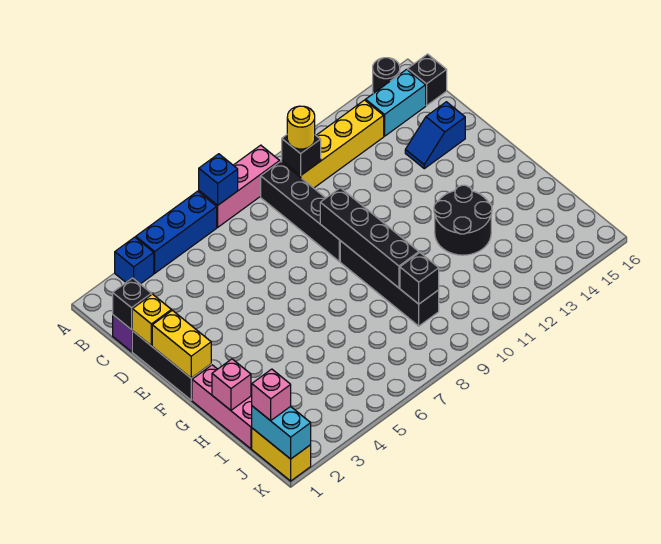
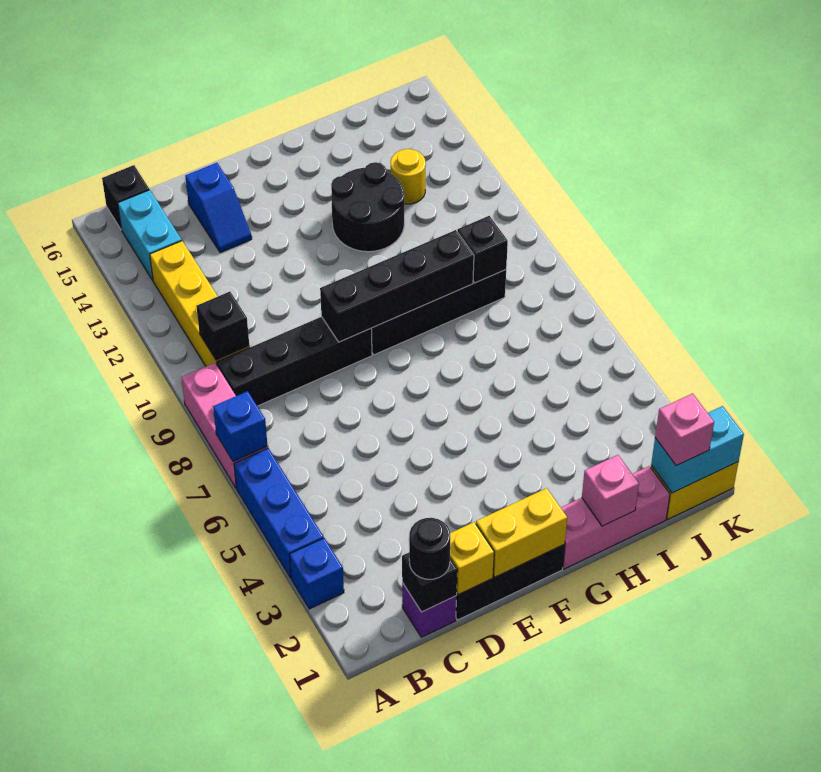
black round brick A15 level 1 -> black round brick C1 level 3
yellow round brick B10 level 3 -> yellow round brick I13 level 1

